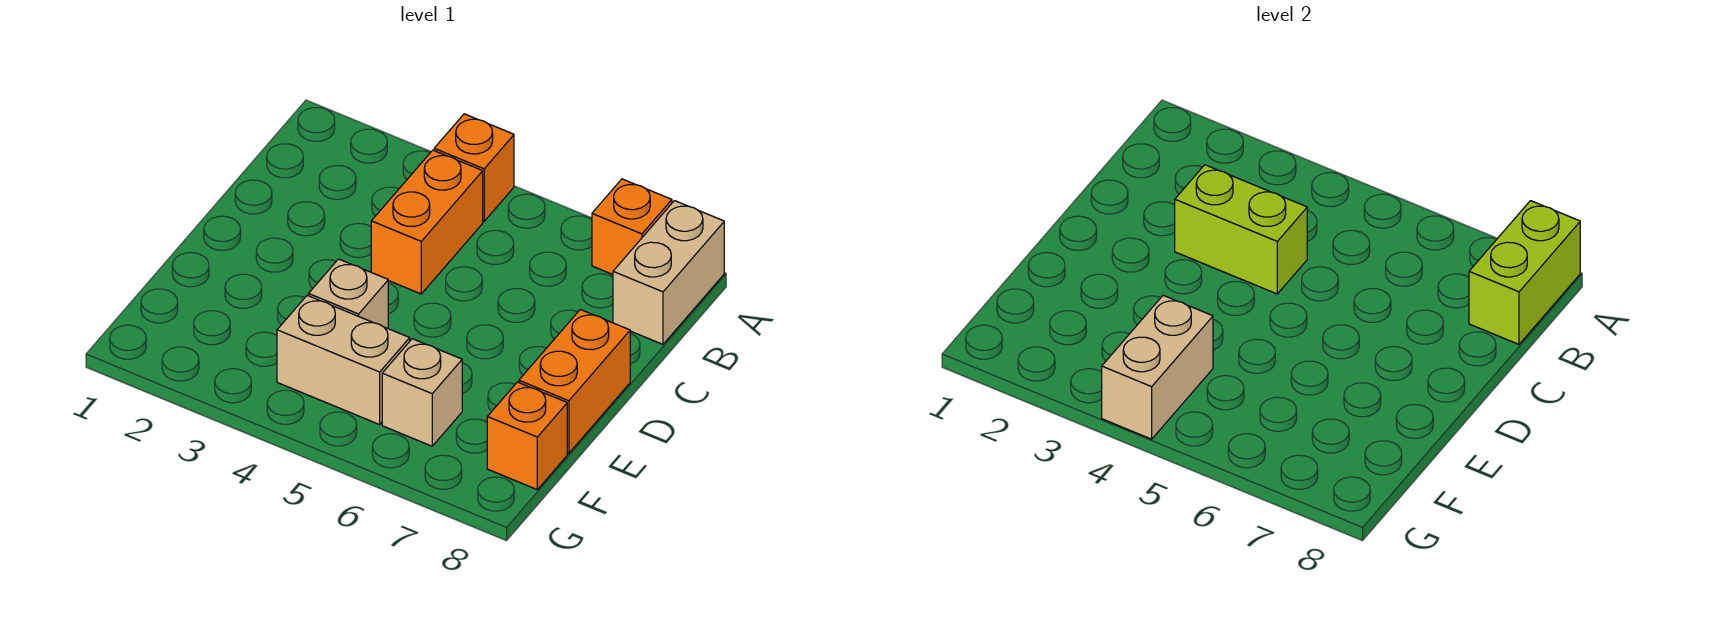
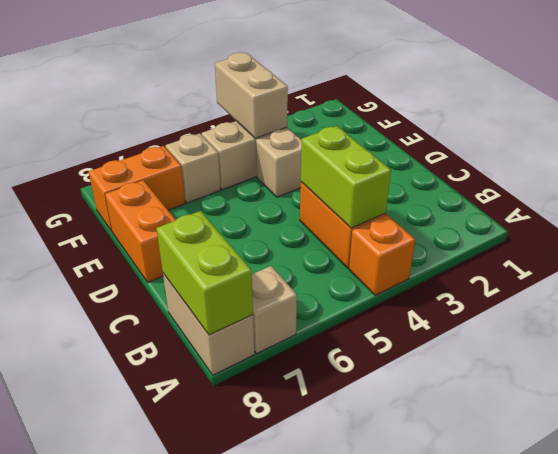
orange brick A7 level 1 -> tan brick A7 level 1
lime brick C3:C4 level 2 -> lime brick B4:C4 level 2
orange brick F8 level 1 -> orange brick F7:F8 level 1

